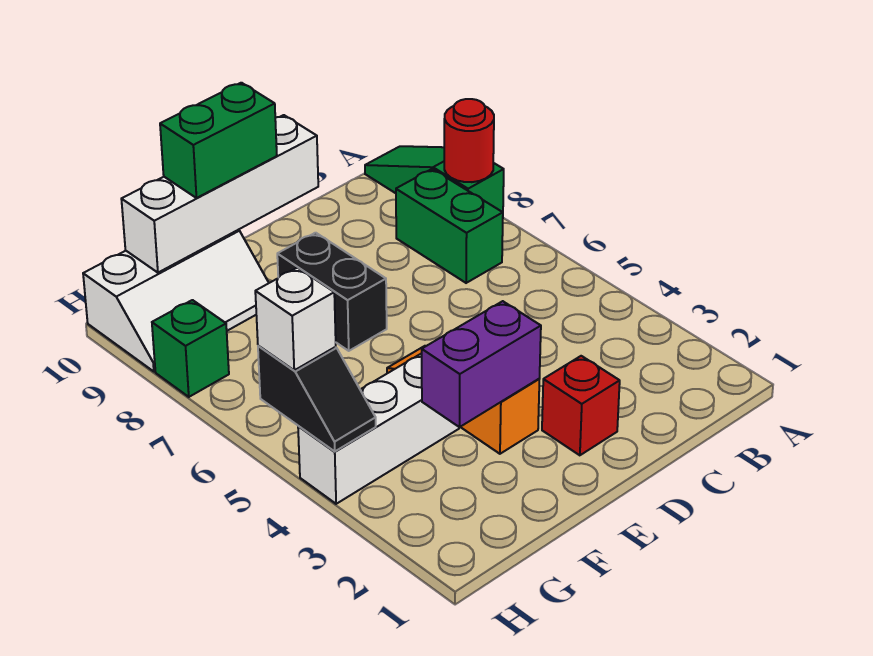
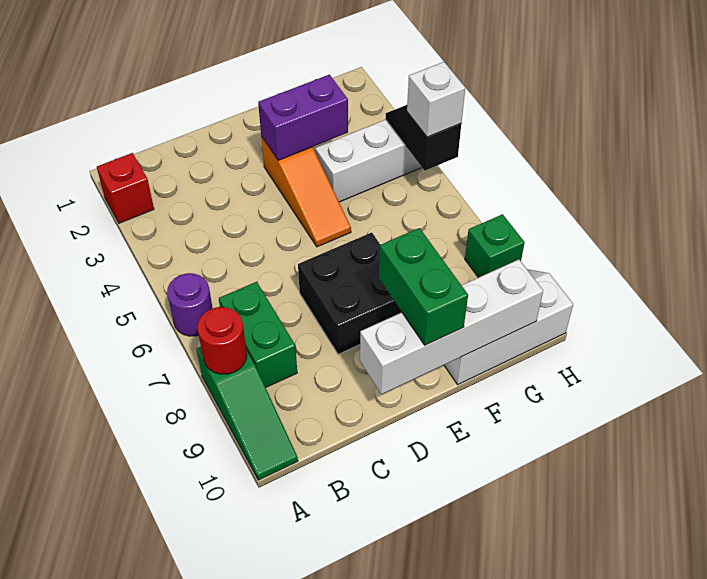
none -> purple round brick A6 level 1
red brick D2 level 1 -> red brick A2 level 1
black brick E7:E8 level 1 -> black brick D7:E8 level 1
green brick E10:F10 level 3 -> green brick E9:E10 level 3

